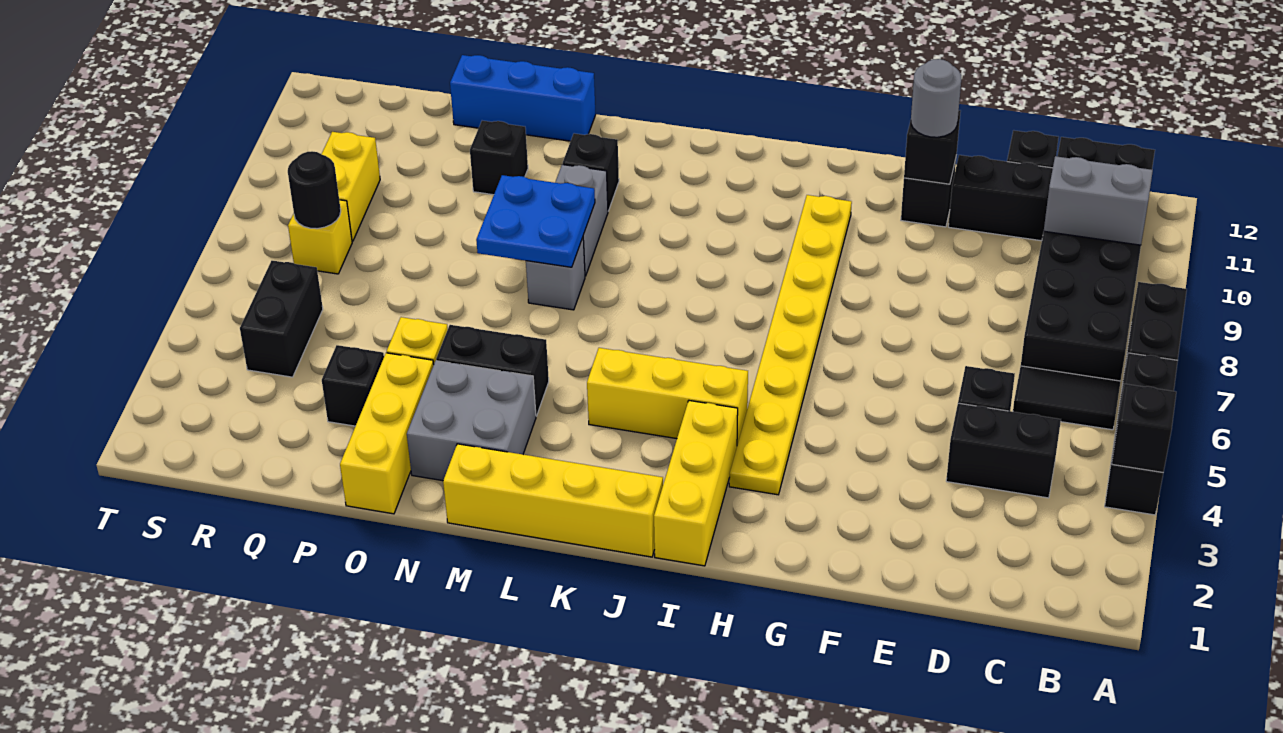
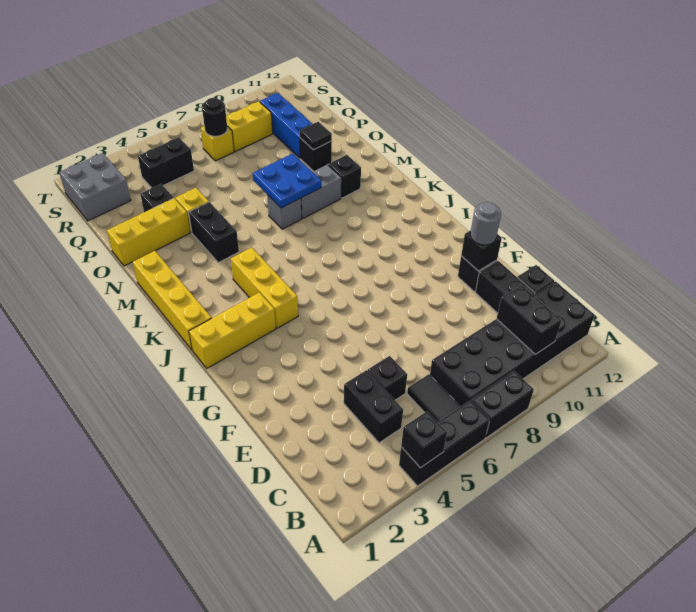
grey brick B10:C10 level 2 -> black brick B10:C10 level 2
yellow plate H3:H10 level 1 -> none
grey brick M2:N3 level 1 -> grey brick R1:S2 level 1
blue brick N12:P12 level 1 -> blue brick P10:R10 level 1
none -> black tile O10 level 2

